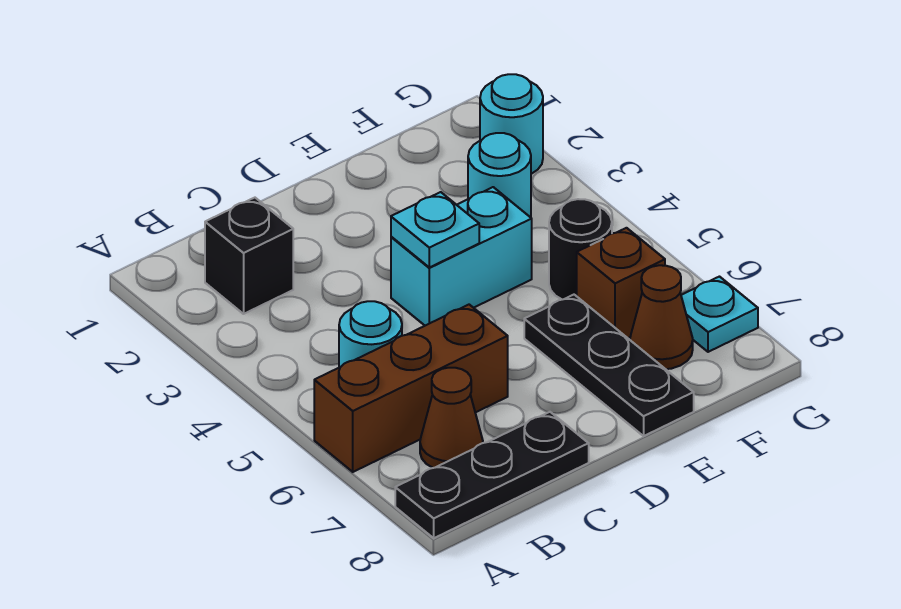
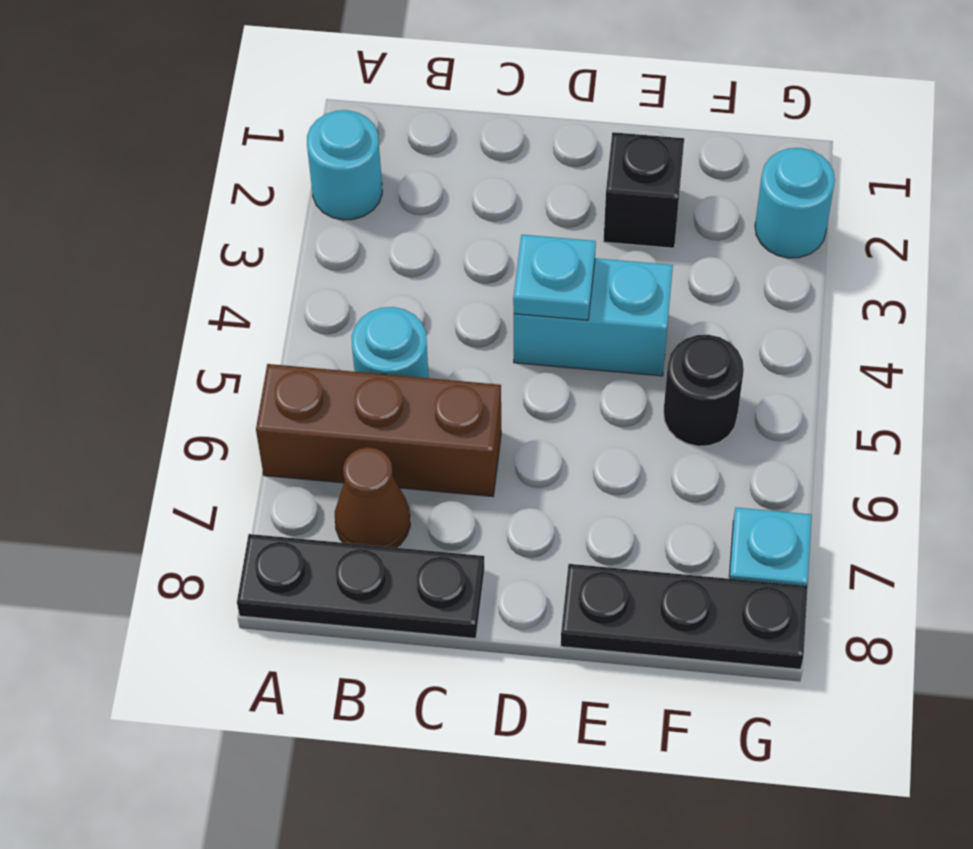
black brick B2 level 1 -> black brick E2 level 1
black plate E6:E8 level 1 -> black plate E8:G8 level 1
cyan round brick F3 level 1 -> cyan round brick A2 level 1
brown brick F6 level 1 -> none
brown cone F7 level 1 -> none

